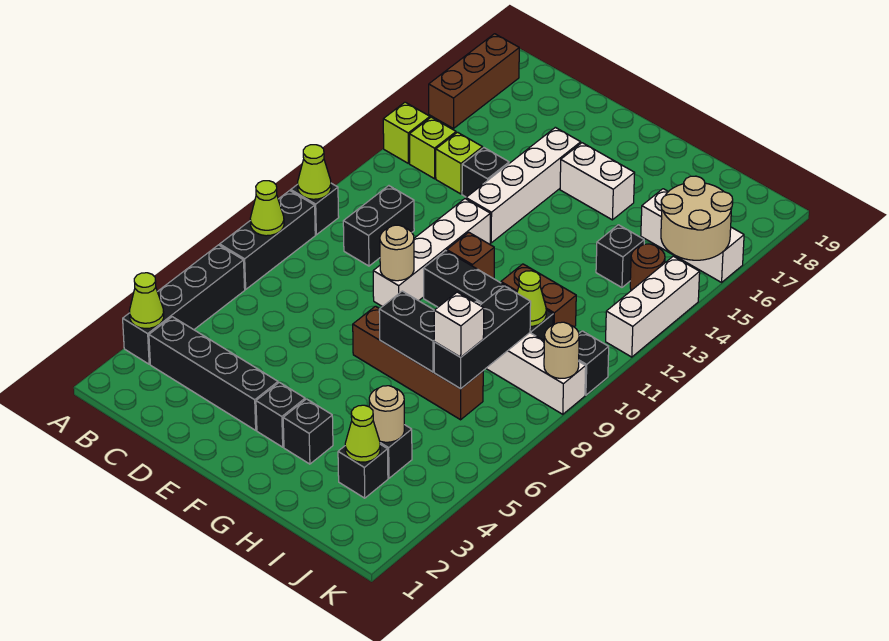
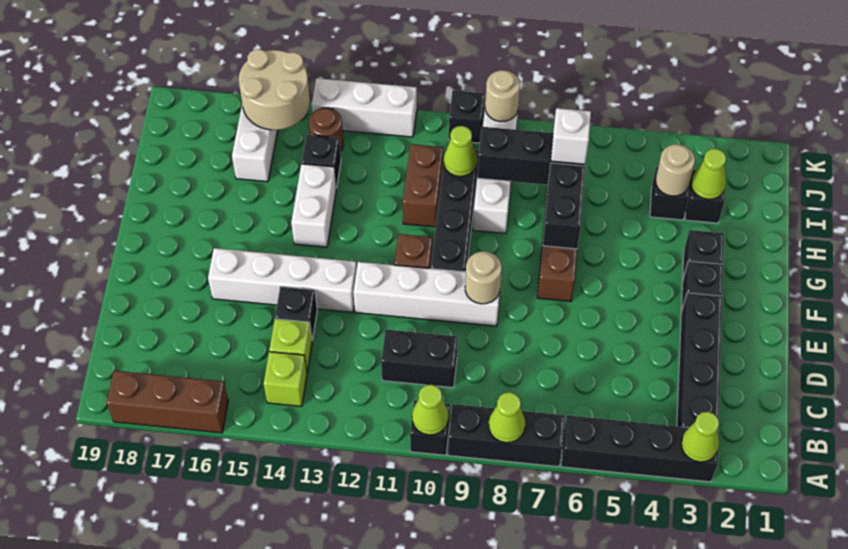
lime brick A14 level 1 -> none
white brick F16:G16 level 1 -> white brick G14:H14 level 1

